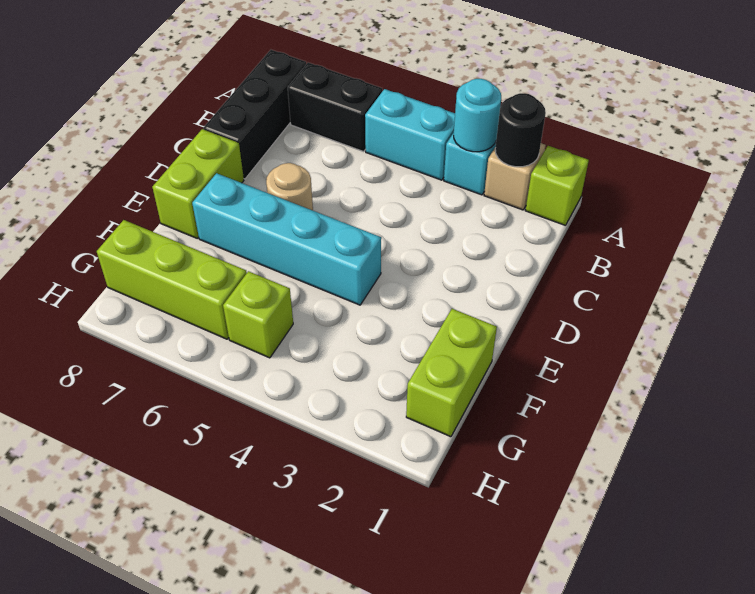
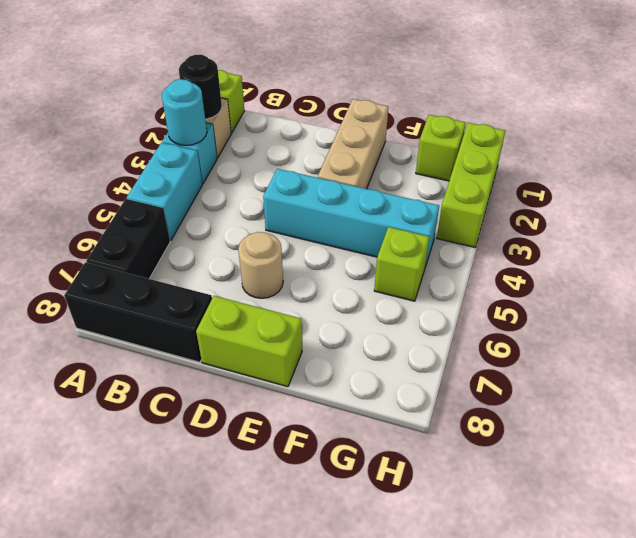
none -> tan brick E1:E3 level 1
cyan brick E4:E7 level 1 -> cyan brick D4:G4 level 1
lime brick F1:G1 level 1 -> lime brick G1 level 1
lime brick G6:G8 level 1 -> lime brick H1:H3 level 1

